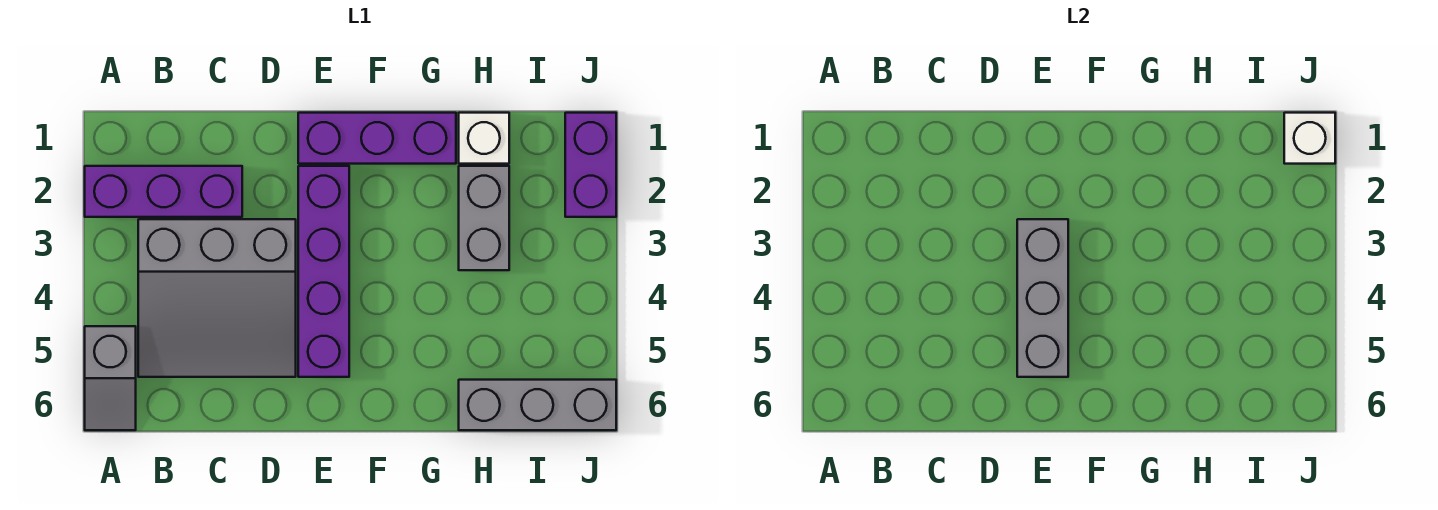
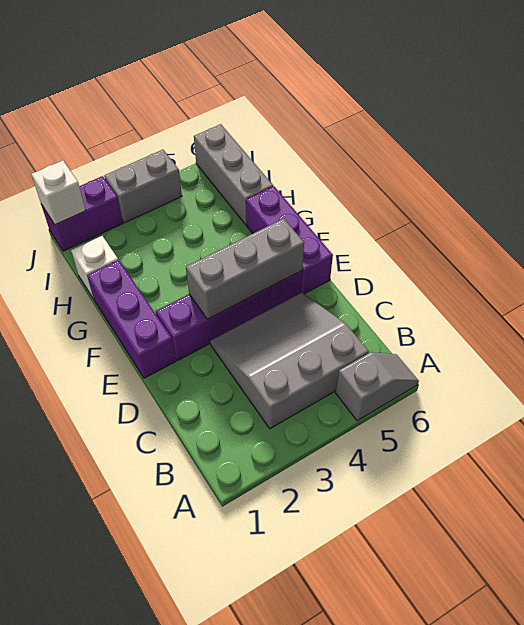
purple brick A2:C2 level 1 -> purple brick E6:G6 level 1
grey slope B3:D5 level 1 top 3 -> grey slope B3:D5 level 1 top B
grey brick H2:H3 level 1 -> grey brick J3:J4 level 1

